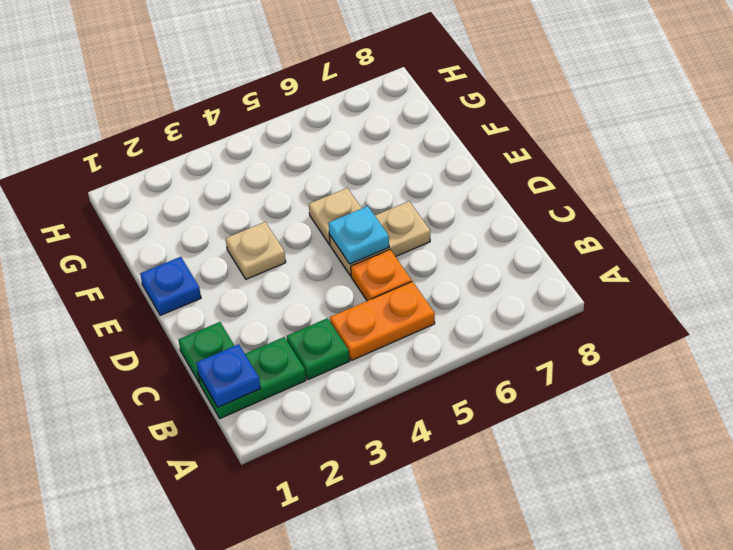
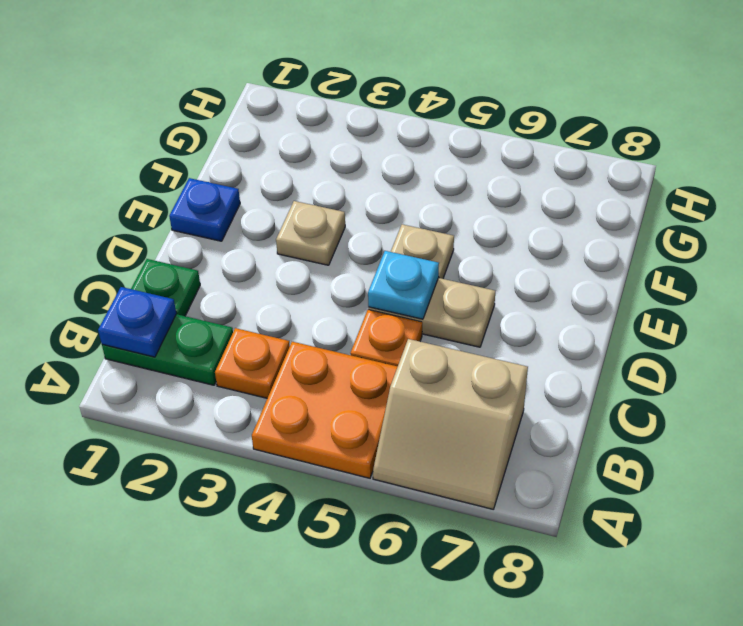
none -> tan slope A6:B7 level 1 top B
green plate B3 level 1 -> orange plate B3 level 1
orange plate B4:B5 level 1 -> orange plate A4:B5 level 1

